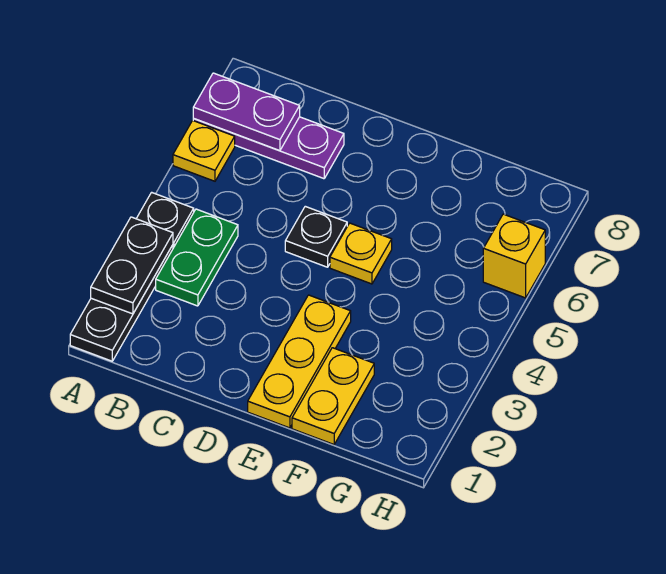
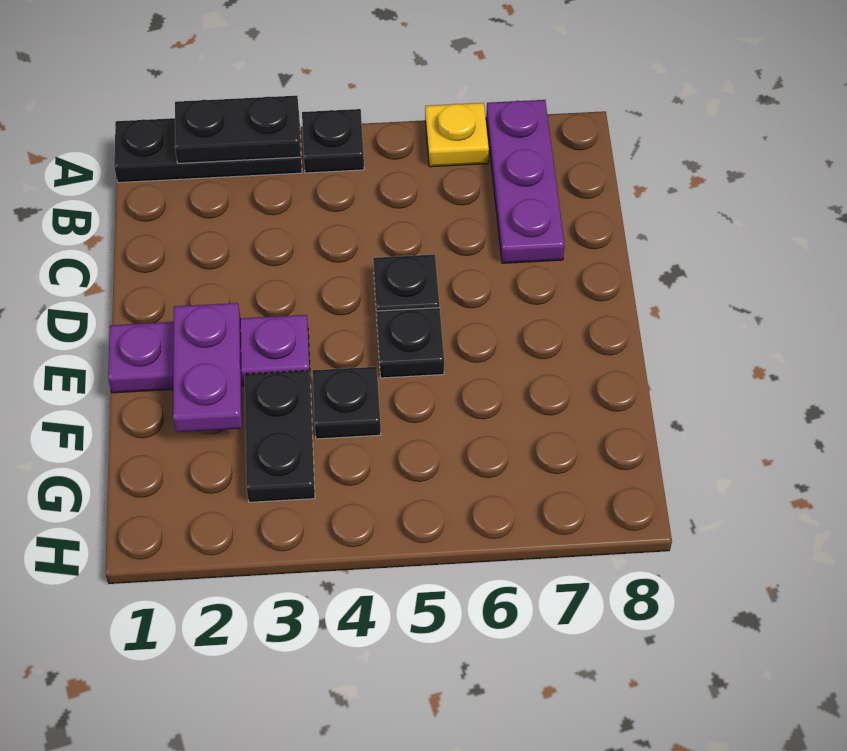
purple plate A7:B7 level 2 -> purple plate E2:F2 level 2
green plate B3:B4 level 1 -> none
yellow plate E1:E3 level 1 -> purple plate E1:E3 level 1
yellow plate E5 level 1 -> black plate E5 level 1
yellow plate F1:F2 level 1 -> none
none -> black plate F3:G3 level 1
none -> black plate F4 level 1
yellow brick H6 level 1 -> none

